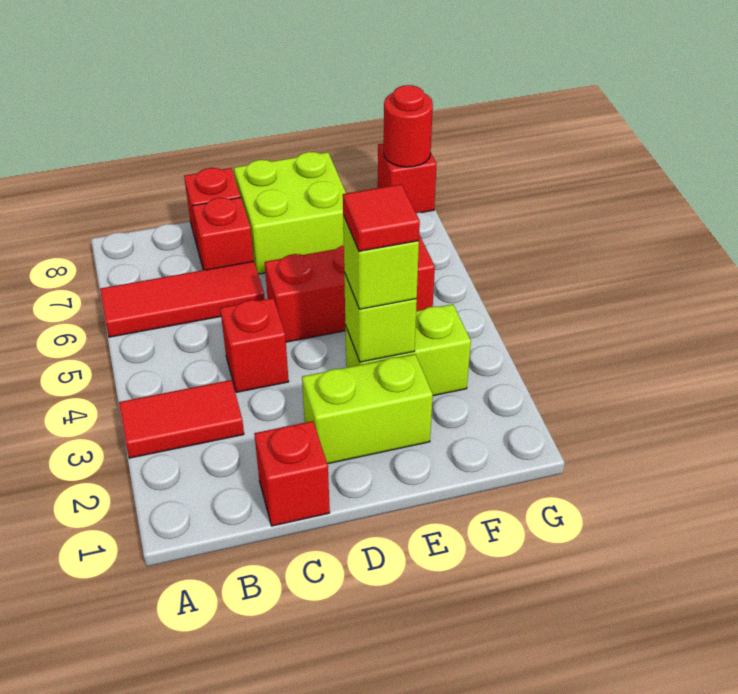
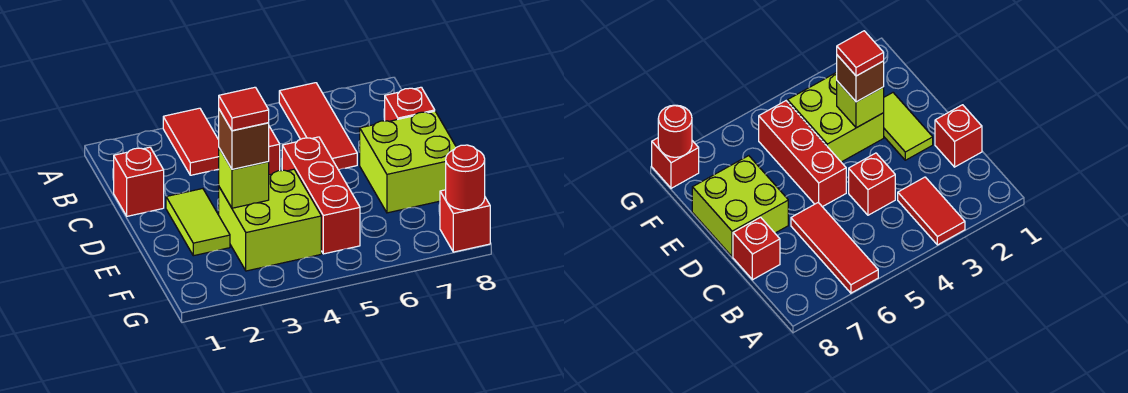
red brick C7 level 1 -> none
lime brick D2:E2 level 1 -> lime tile D2:E2 level 1
lime brick E3:F3 level 1 -> lime brick E3:F4 level 1
lime brick E3 level 3 -> brown brick E3 level 3

